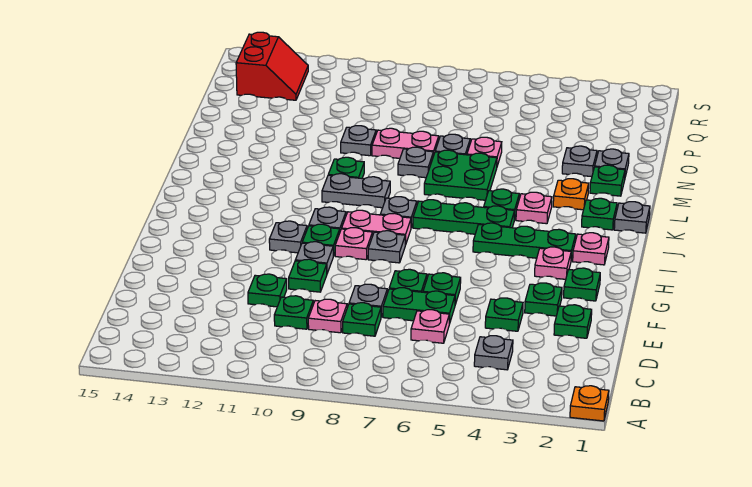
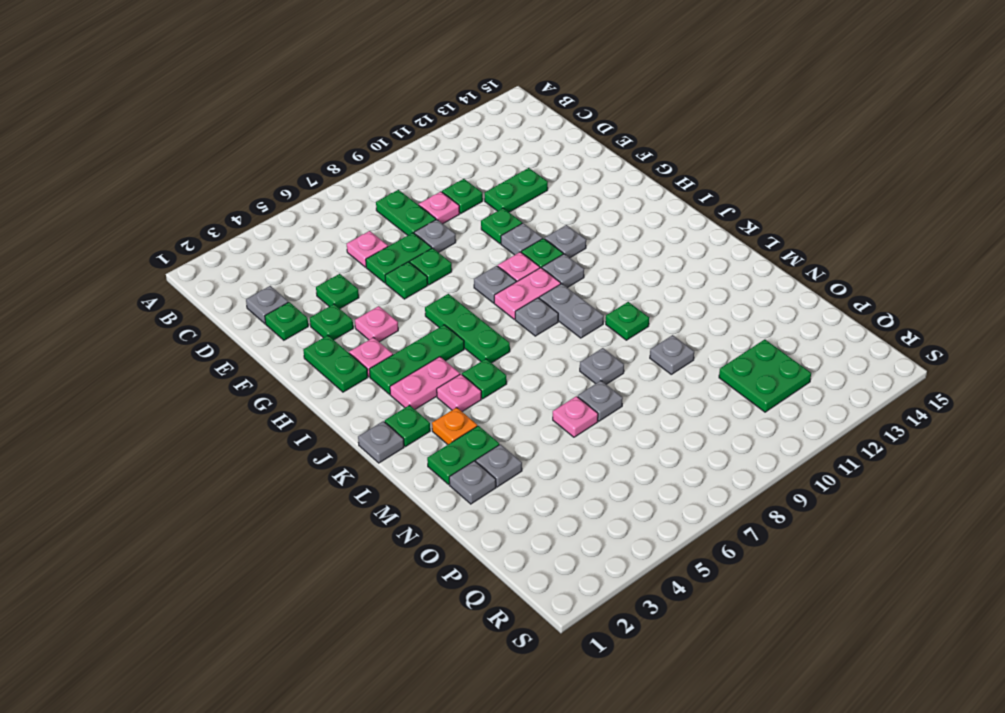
orange plate A1 level 1 -> none
grey plate C4 level 1 -> grey plate D2 level 1
green plate D8 level 1 -> green plate C8:D8 level 1
green plate E11 level 1 -> green plate E11:E12 level 1
green plate G2 level 1 -> green plate G2:H2 level 1
pink plate I2 level 1 -> pink plate G4 level 1
green plate J5:J7 level 1 -> green plate H6:J6 level 1
grey plate K9:K10 level 1 -> grey plate J9:K9 level 1
green plate L6:M7 level 1 -> green plate P11:Q12 level 1
green plate M2 level 1 -> green plate M2:M3 level 1
pink plate N8:N9 level 1 -> pink plate J3:J4 level 1
red slope Q13:R14 level 1 top 14 -> none

